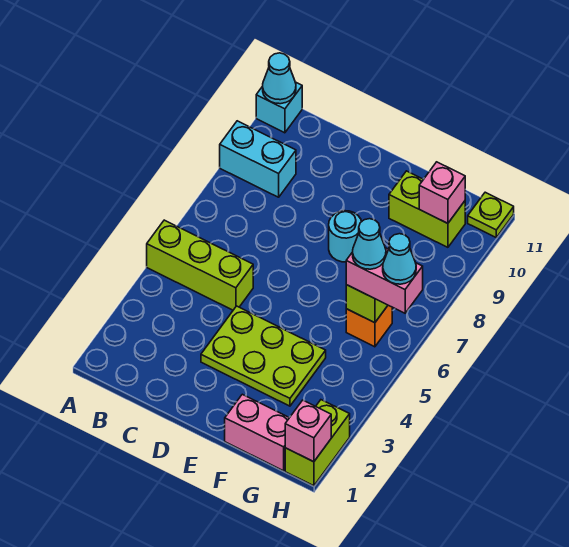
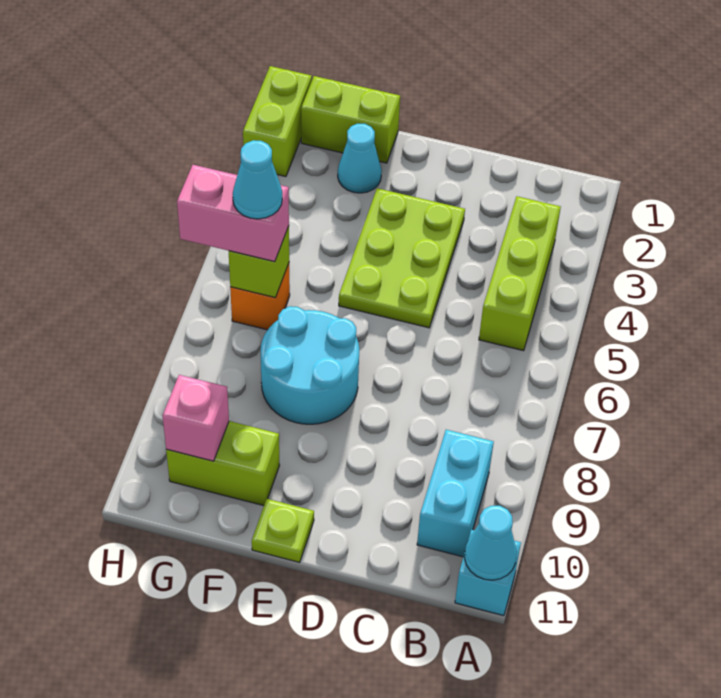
lime brick A5:C5 level 1 -> lime brick B3:B5 level 1
cyan brick A9:B9 level 1 -> cyan brick B9:B10 level 1
lime plate D3:F4 level 1 -> lime plate D3:E5 level 1
cyan round brick E8 level 1 -> cyan round brick E7:F8 level 1
pink brick F1:G1 level 1 -> lime brick F1:G1 level 1
pink brick H1 level 2 -> none
cyan cone H6 level 4 -> cyan cone F2 level 1
lime plate H11 level 1 -> lime plate E11 level 1

